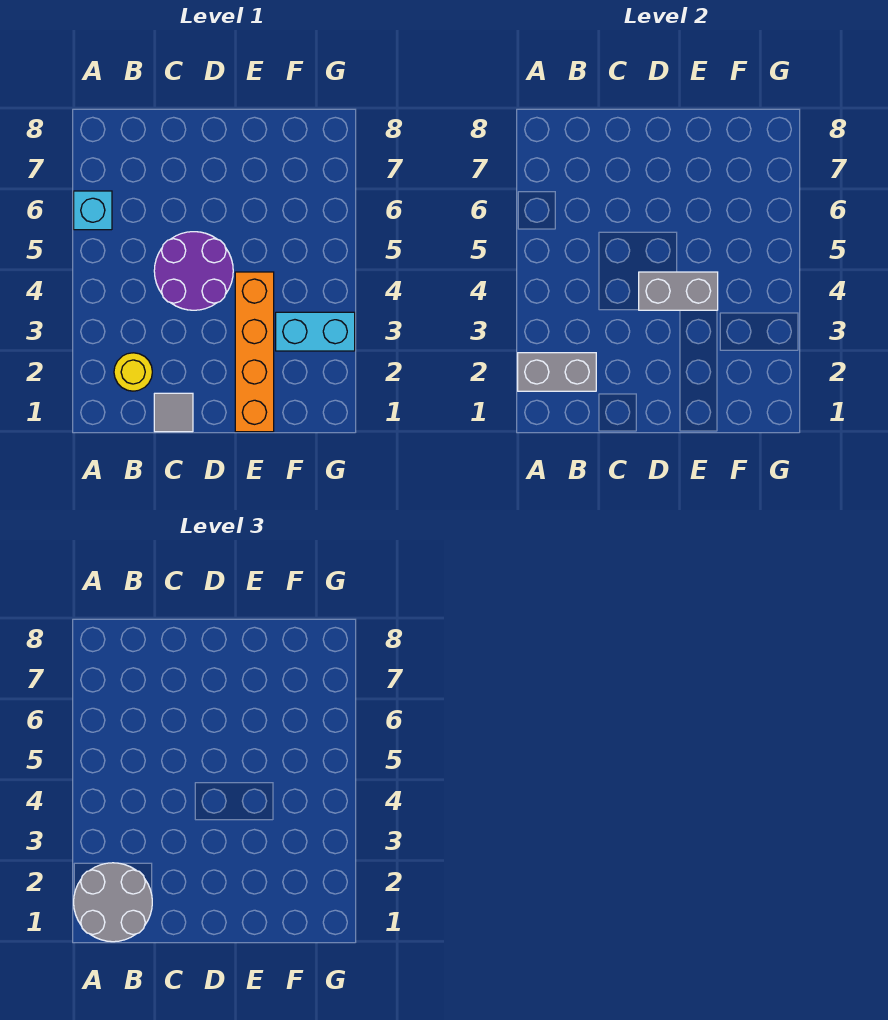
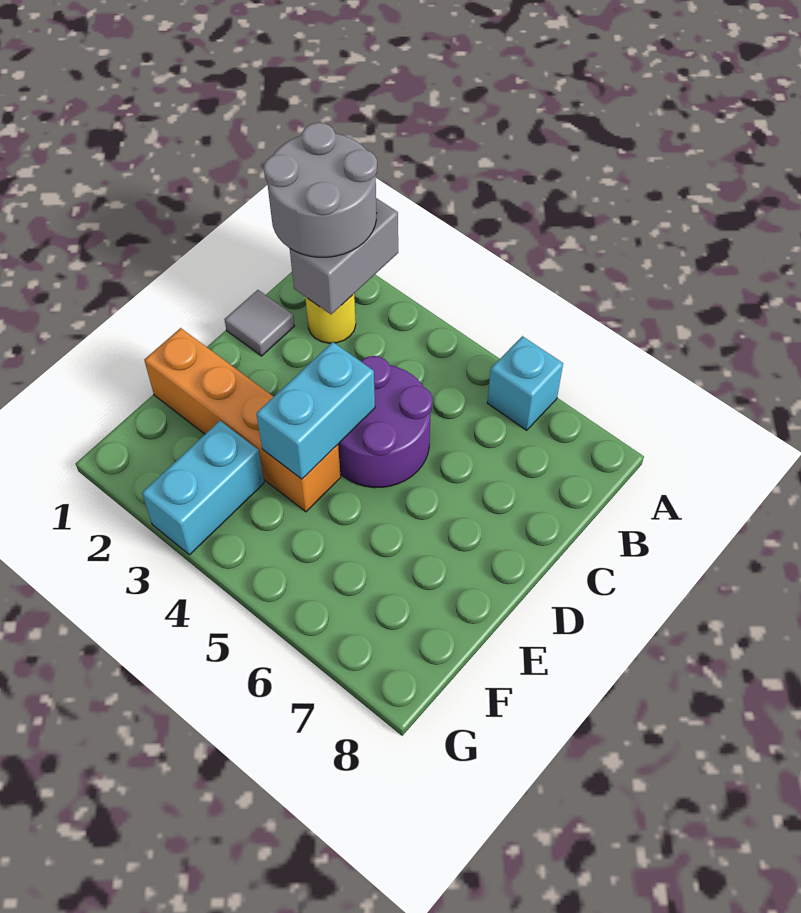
grey brick D4:E4 level 2 -> cyan brick D4:E4 level 2

